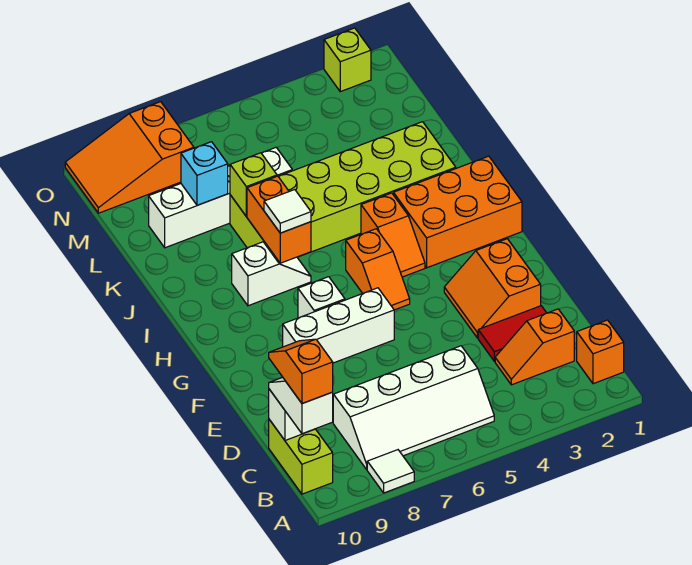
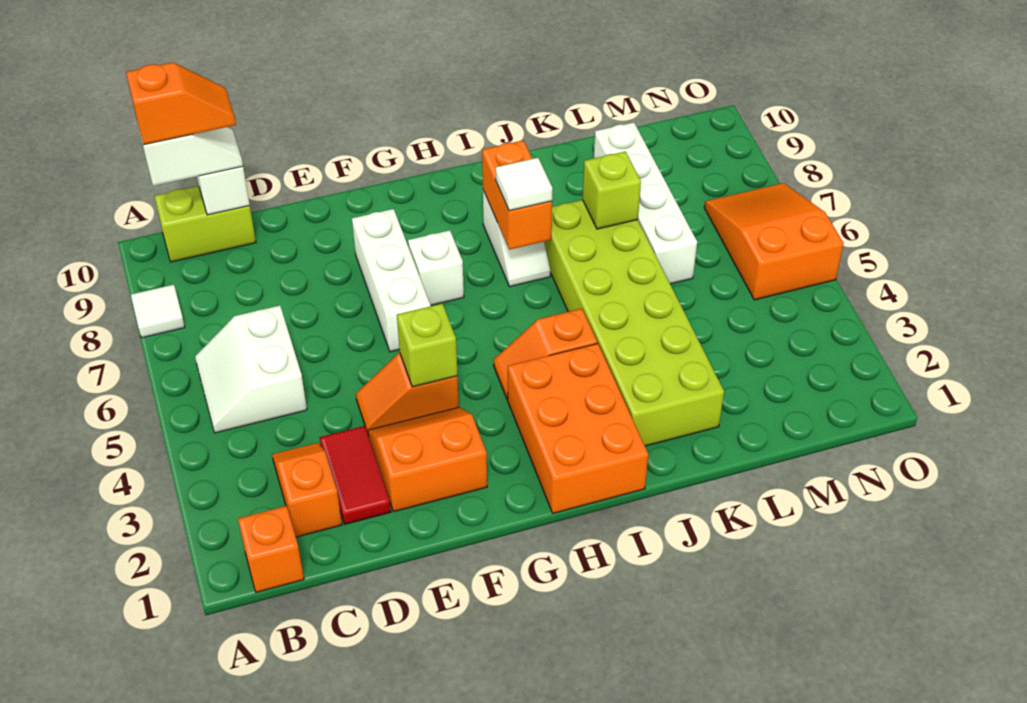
white slope B5:C8 level 1 top C -> white slope B5:C6 level 1 top C
orange slope G5:H5 level 1 top H -> orange slope E4:F4 level 1 top F
orange brick I7:J7 level 2 -> orange brick I7:I8 level 2
cyan brick L8 level 2 -> none
orange slope N8:O10 level 1 top 8 -> orange slope N5:O7 level 1 top 5
lime brick O2 level 1 -> lime brick F4 level 2

